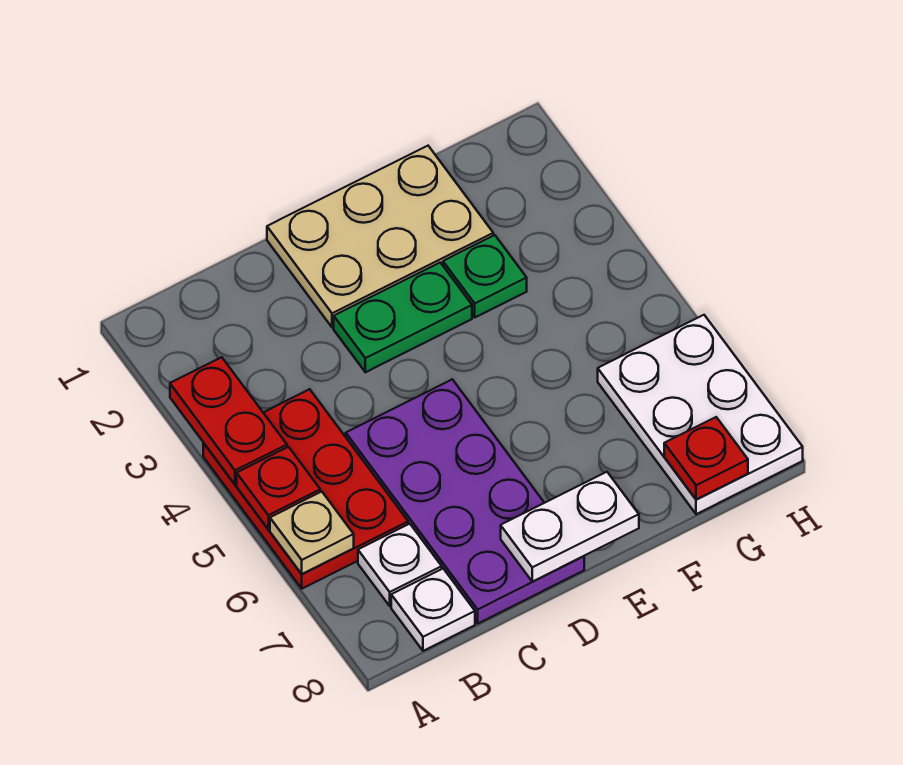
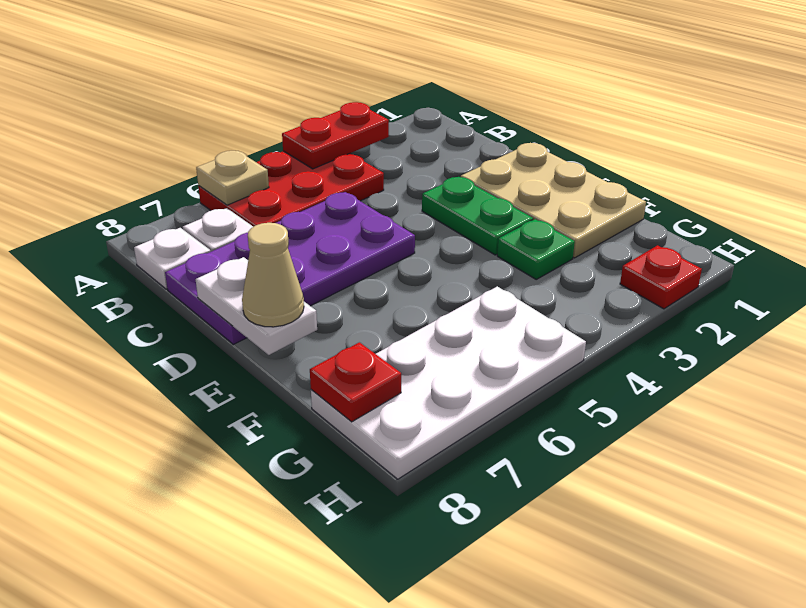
red plate A5 level 2 -> red plate H2 level 1
none -> tan cone E8 level 3
white plate G6:H8 level 1 -> white plate G5:H8 level 1

